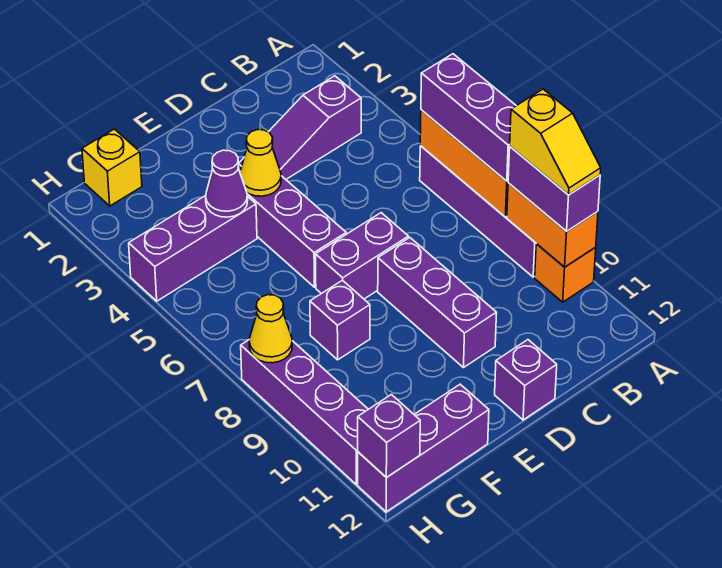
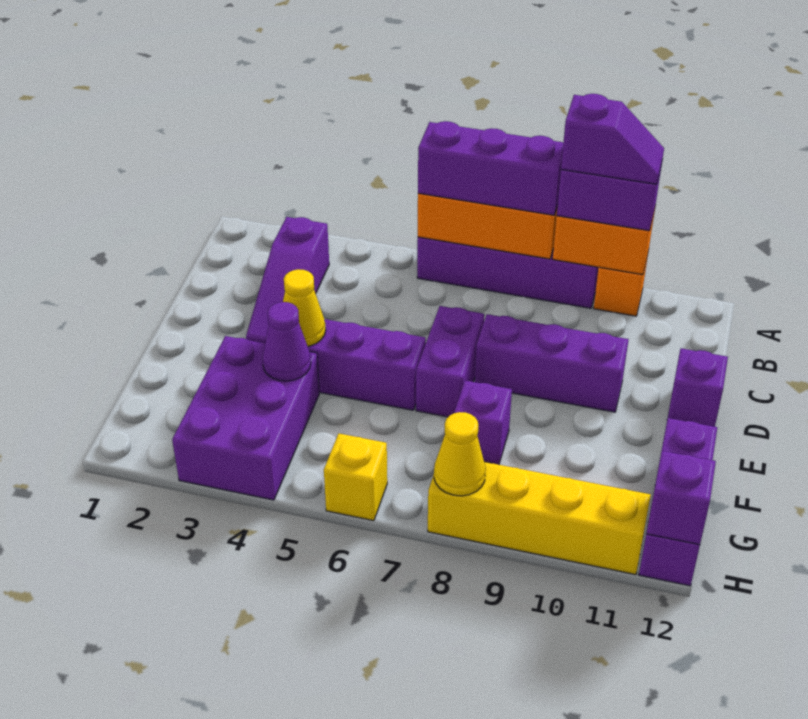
yellow slope A9:A10 level 4 top 9 -> purple slope A9:A10 level 4 top 9
purple brick F4:H4 level 1 -> purple brick F3:H4 level 1
yellow brick G1 level 1 -> yellow brick H6 level 1
purple brick H8:H11 level 1 -> yellow brick H8:H11 level 1

